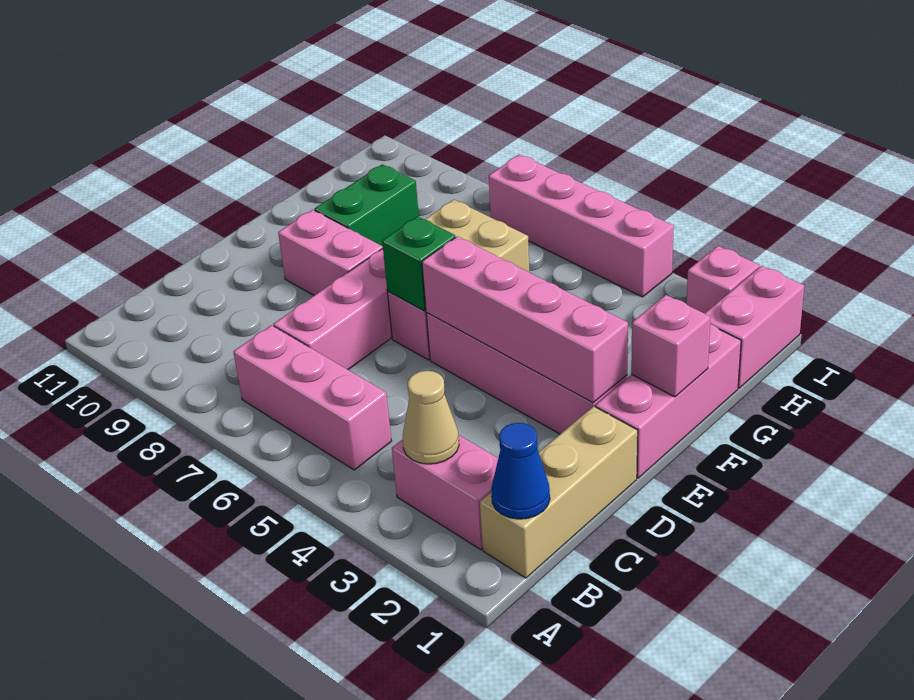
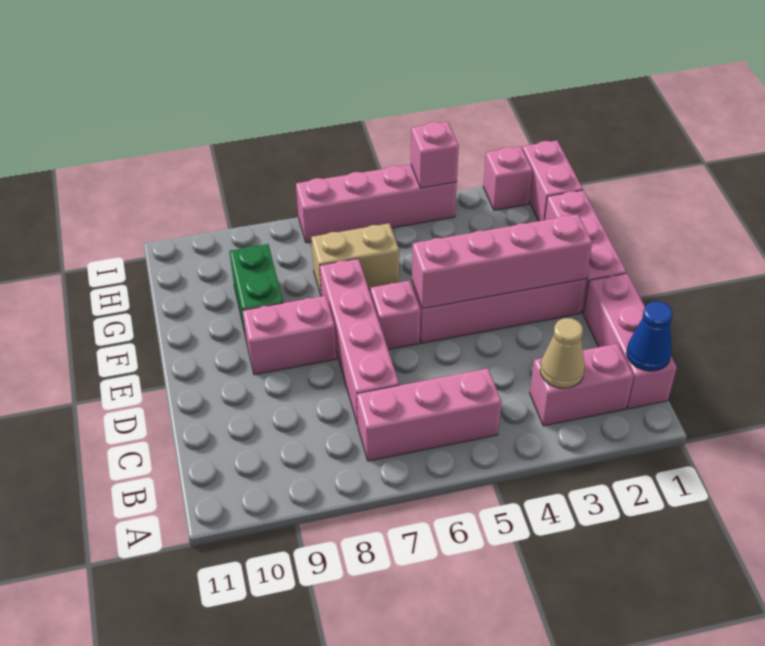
tan brick B1:D1 level 1 -> pink brick B1:D1 level 1
green brick E6 level 2 -> none
pink brick F1 level 2 -> pink brick I4 level 2

